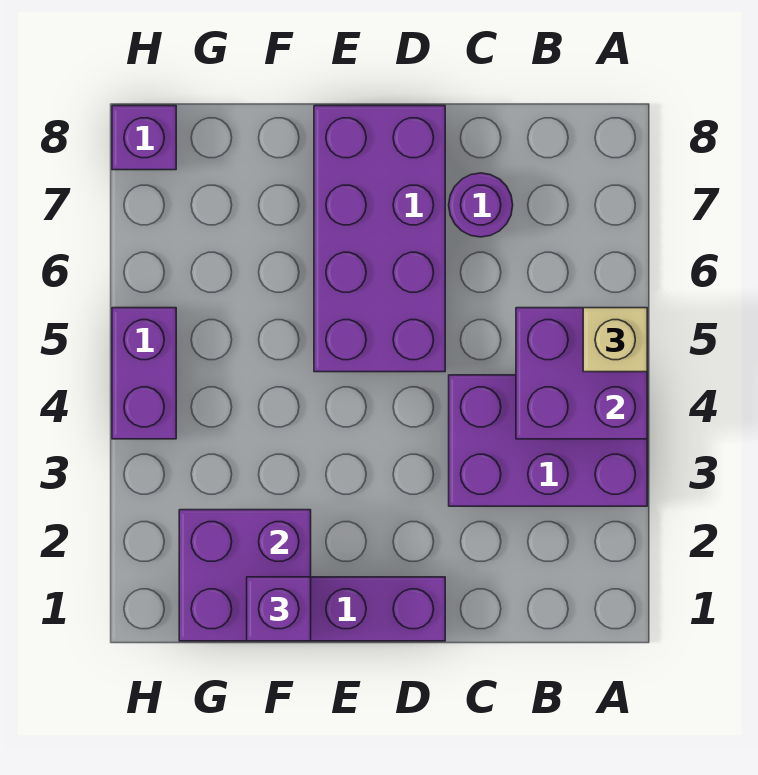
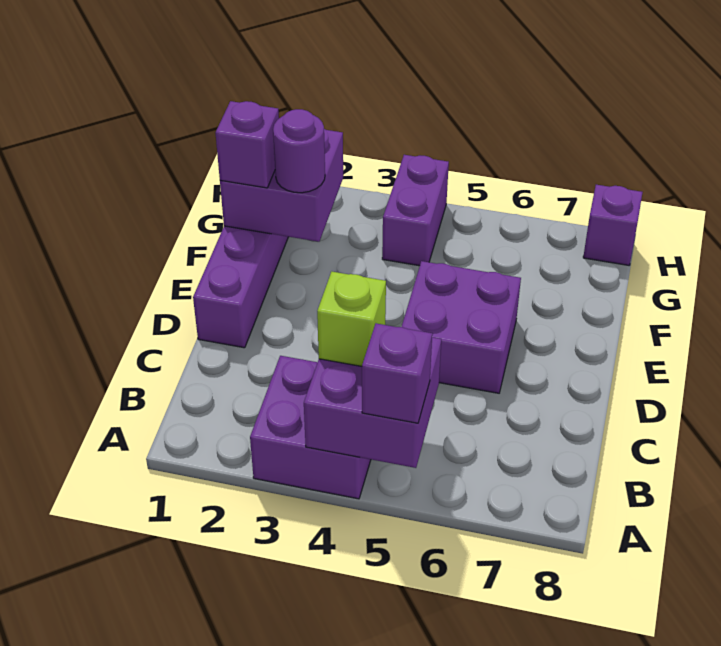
purple brick A3:C4 level 1 -> purple brick A3:B4 level 1
tan brick A5 level 3 -> purple brick A5 level 3
none -> lime brick B4 level 3
purple round brick C7 level 1 -> purple round brick F2 level 3
purple brick D5:E8 level 1 -> purple brick D5:E6 level 1
purple brick H4:H5 level 1 -> purple brick G4:H4 level 1

